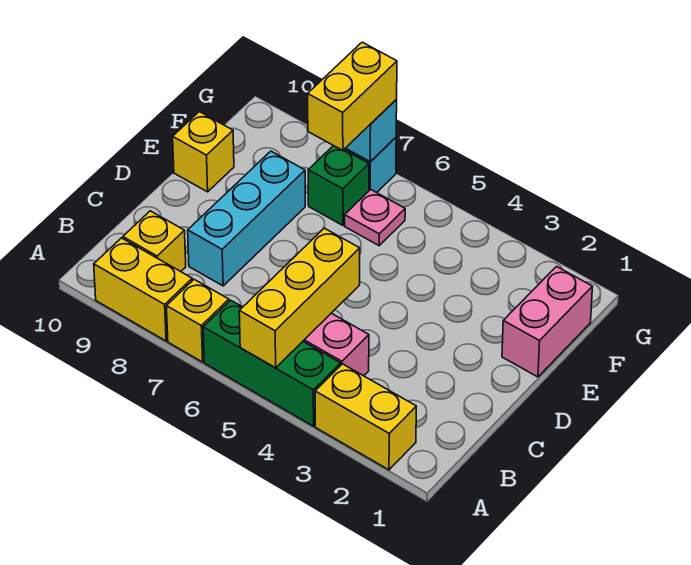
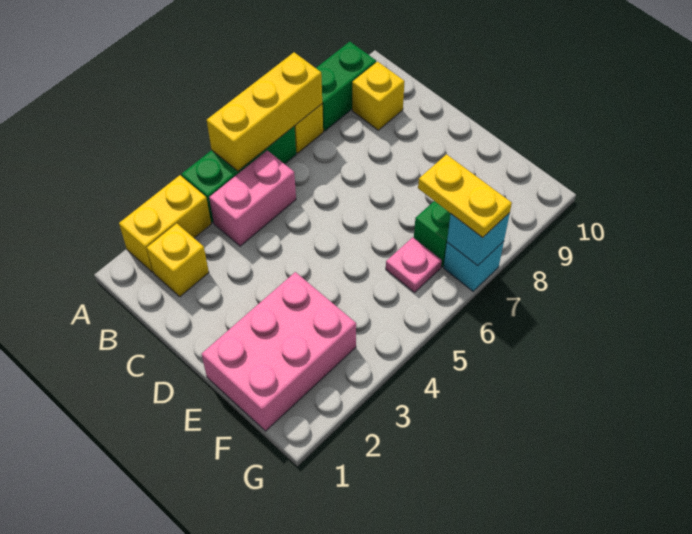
yellow brick A5:C5 level 2 -> yellow brick A5:A7 level 2
yellow brick A8:A9 level 1 -> green brick A8:A9 level 1
cyan brick C8:E8 level 1 -> none
pink brick E1:F1 level 1 -> pink brick E1:F3 level 1
yellow brick E10 level 1 -> yellow brick B2 level 1
yellow brick F7:G7 level 3 -> yellow plate F7:G7 level 3

